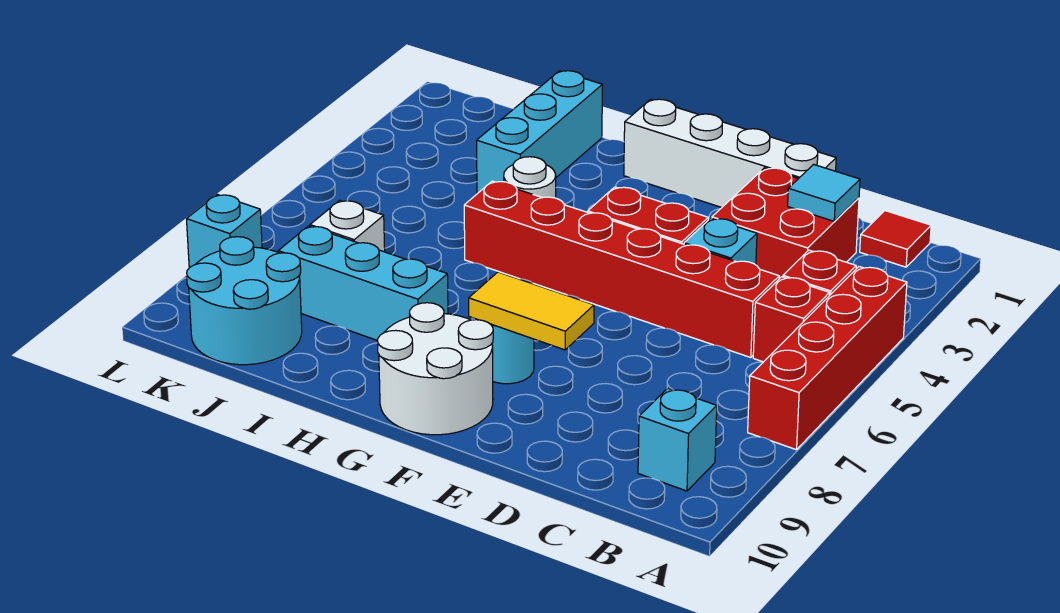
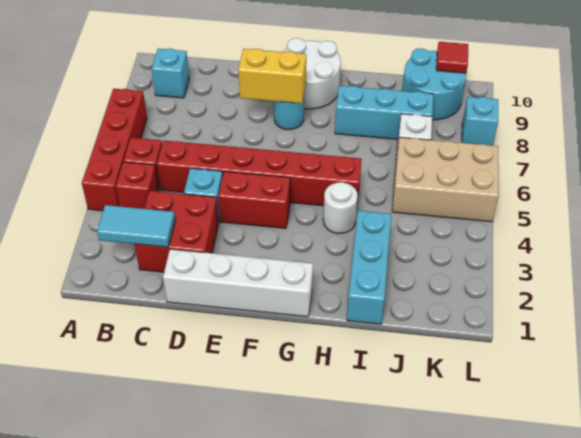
red tile B1 level 1 -> red tile K10 level 2
cyan tile C2 level 2 -> cyan tile B2:C2 level 2
yellow tile E8:F8 level 2 -> yellow brick E8:F8 level 2
none -> tan brick J5:L6 level 1

